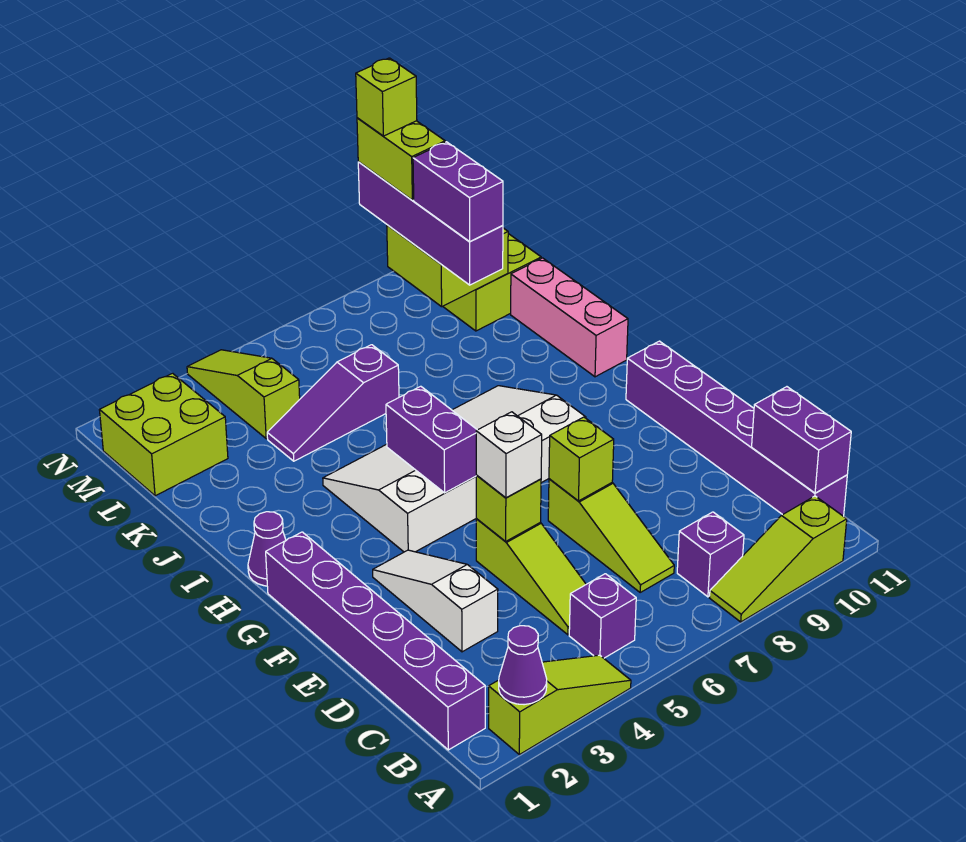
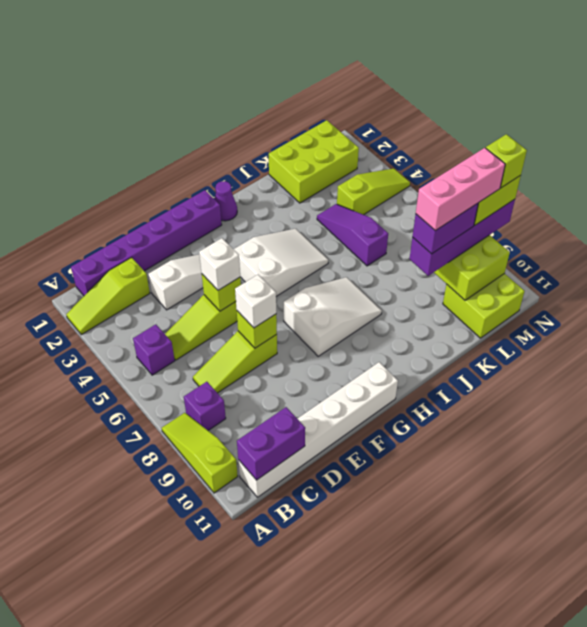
lime slope A2:A4 level 1 top 2 -> lime slope A2:C2 level 1 top C
purple cone A2 level 2 -> none
purple brick B11:G11 level 1 -> white brick B11:G11 level 1
none -> white brick E7 level 3
purple brick G5:H5 level 2 -> none
pink brick I11:K11 level 1 -> pink brick K9:M9 level 5
lime brick L1:M2 level 1 -> lime brick K1:M2 level 1

